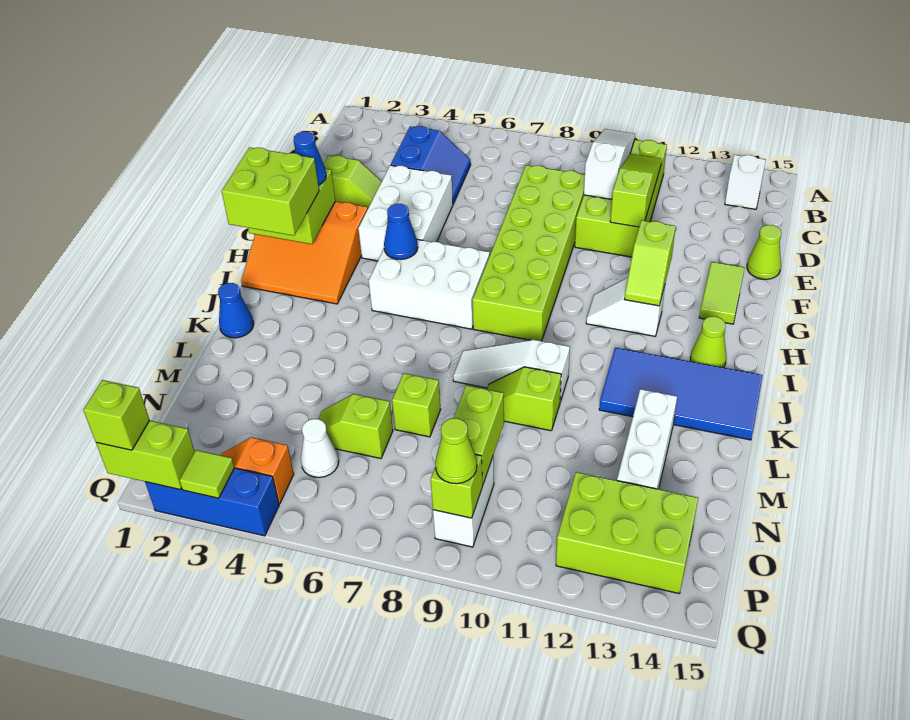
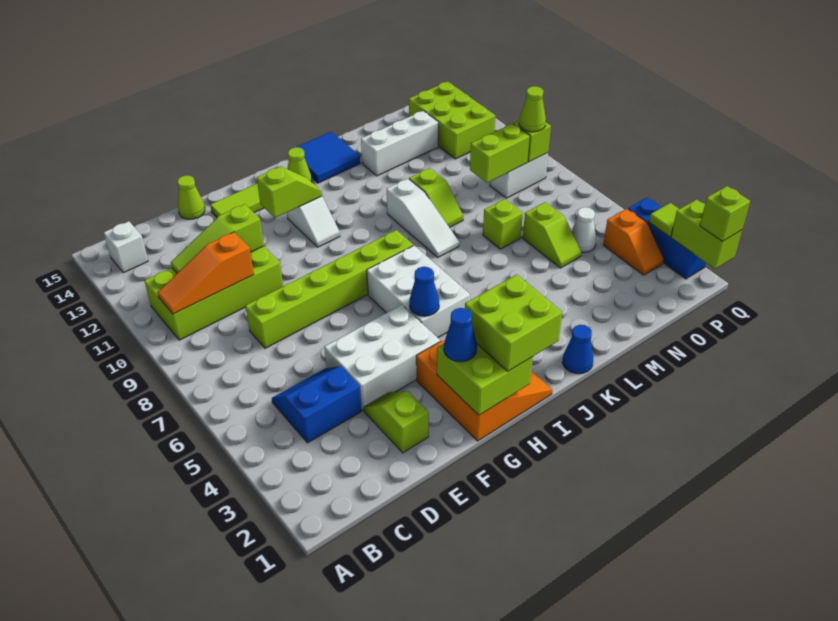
white slope B10:D10 level 2 top D -> orange slope B10:D10 level 2 top D
lime brick D8:I9 level 1 -> lime brick D8:I8 level 1
blue tile J12:K15 level 1 -> blue tile J14:K15 level 1

